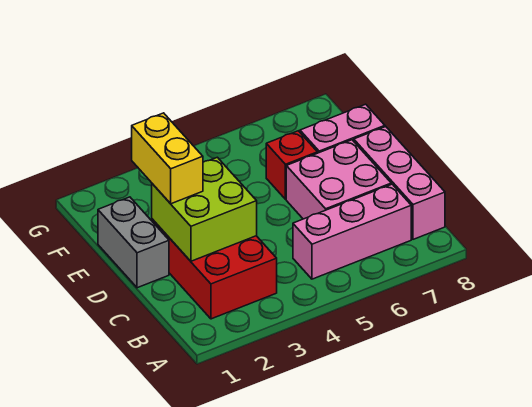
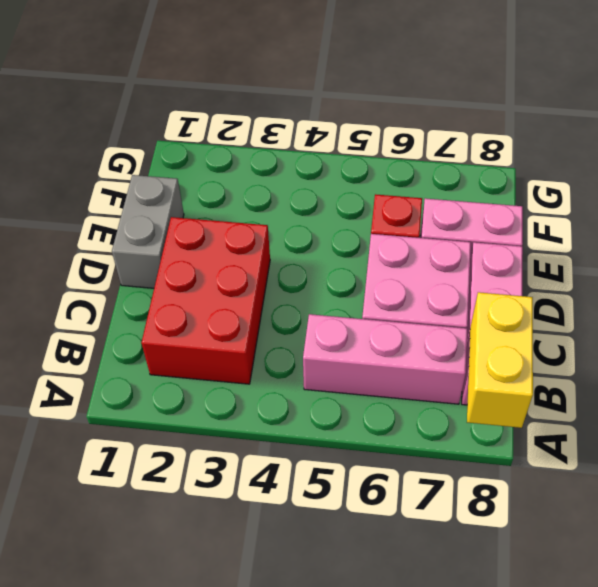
lime brick C2:D3 level 2 -> none
yellow brick D2:E2 level 3 -> yellow brick A8:B8 level 2

